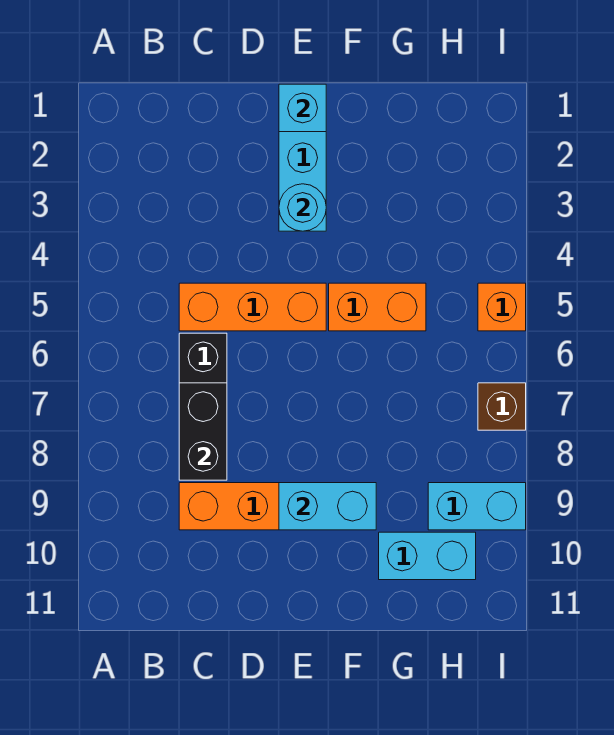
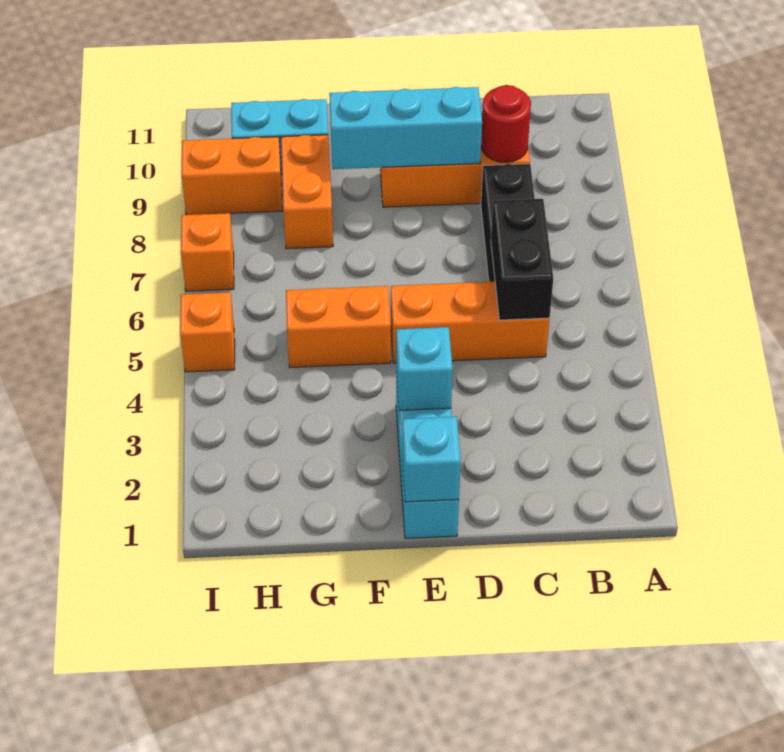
black brick C7:C8 level 2 -> black brick C5:C6 level 2
none -> red round brick C9 level 2
cyan round brick E3 level 2 -> cyan brick E3 level 2
cyan brick E9:F9 level 2 -> cyan brick D9:F9 level 2
none -> orange brick G8:G9 level 1
cyan brick H9:I9 level 1 -> orange brick H9:I9 level 1
brown brick I7 level 1 -> orange brick I7 level 1

